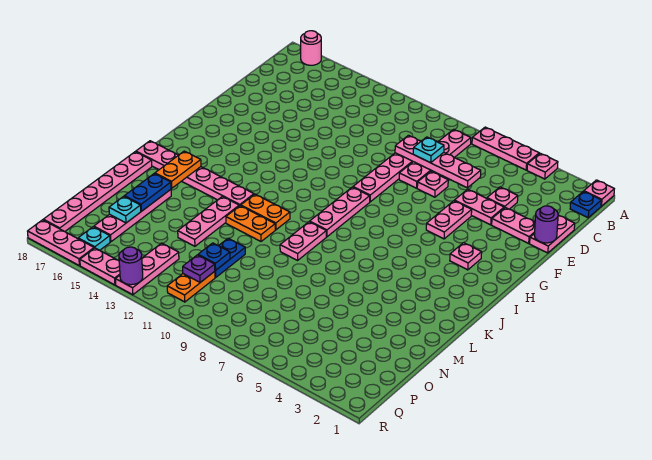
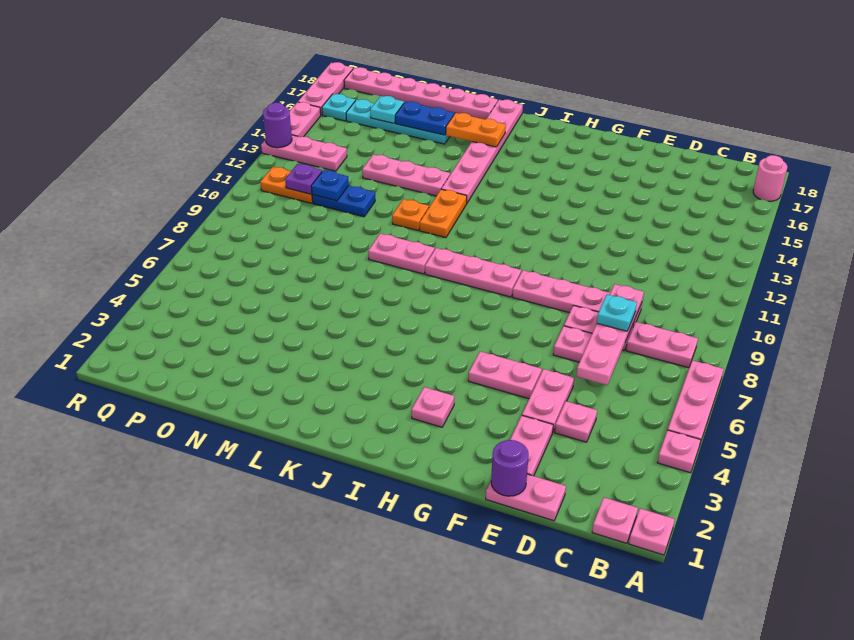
blue plate B1 level 1 -> pink plate B1 level 1
orange plate L11:L12 level 1 -> orange plate L11 level 1
pink plate M16:P16 level 1 -> cyan plate M16:P16 level 1

